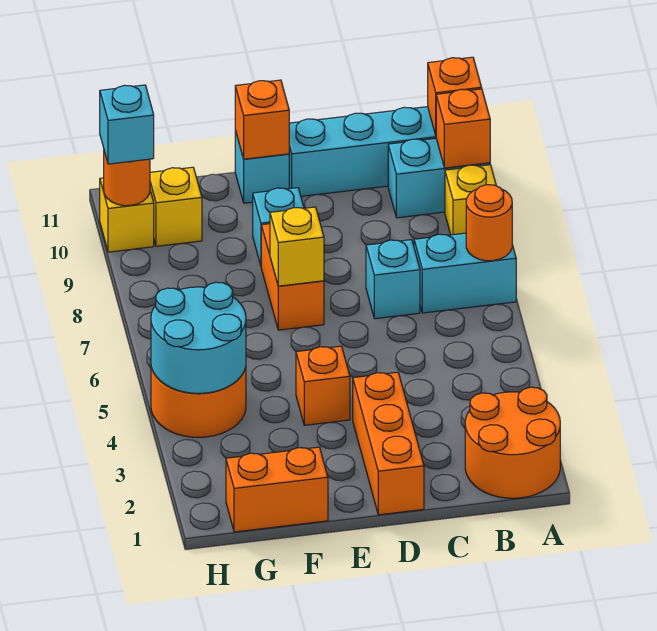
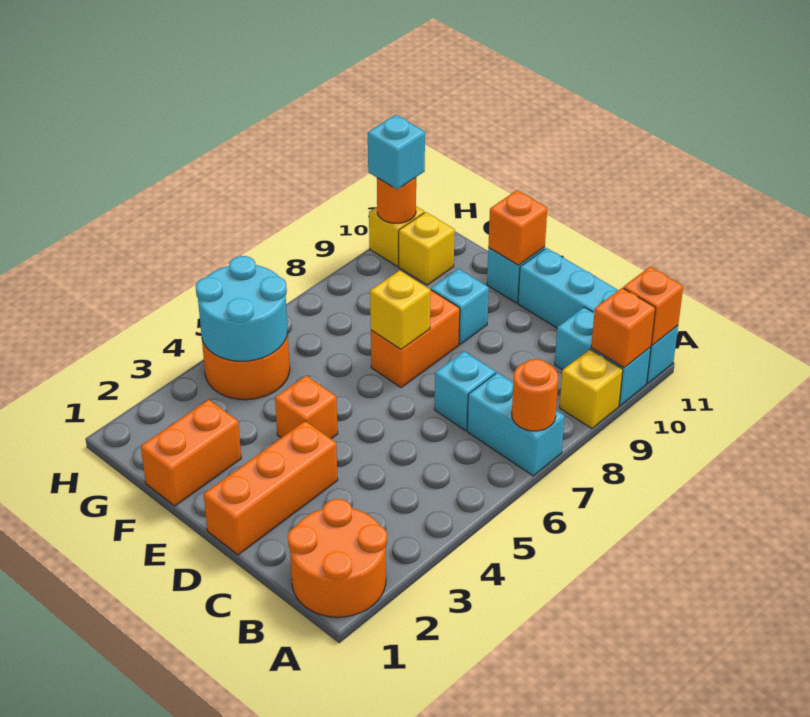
orange brick F1:G1 level 1 -> orange brick F1:F2 level 1

